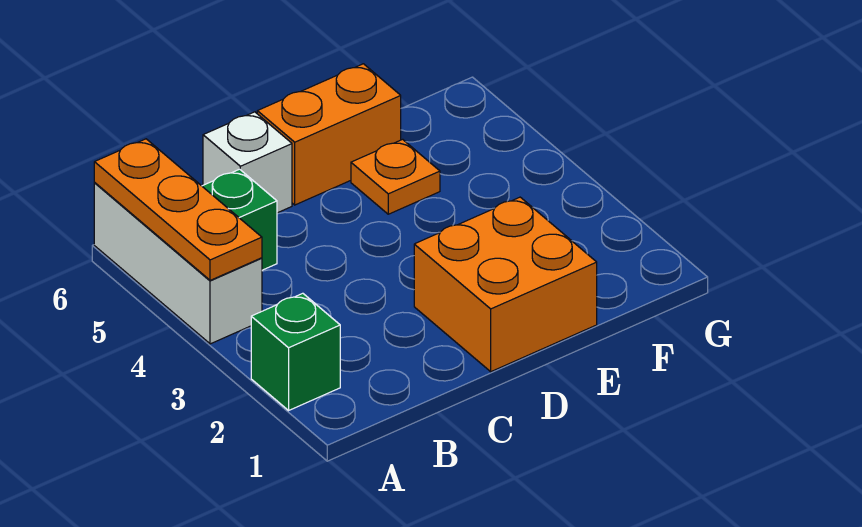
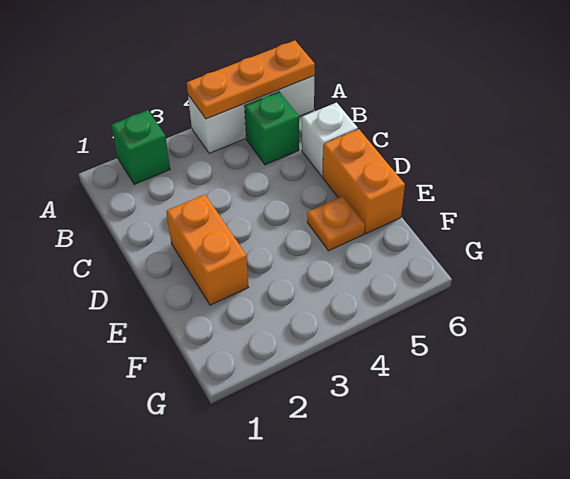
orange brick D1:E2 level 1 -> orange brick D2:E2 level 1

